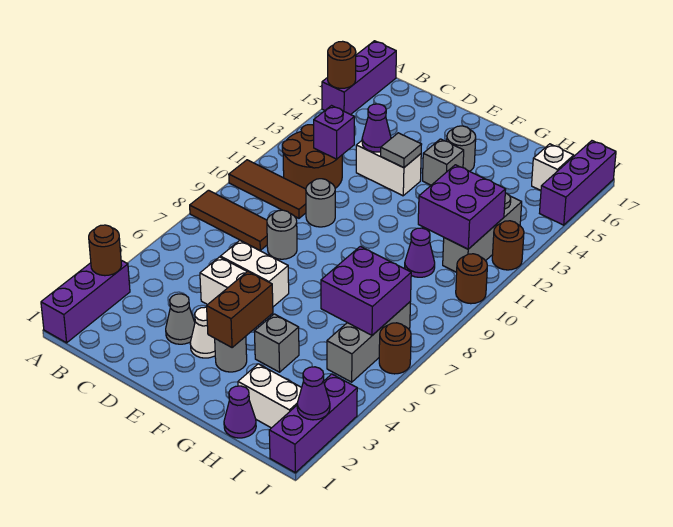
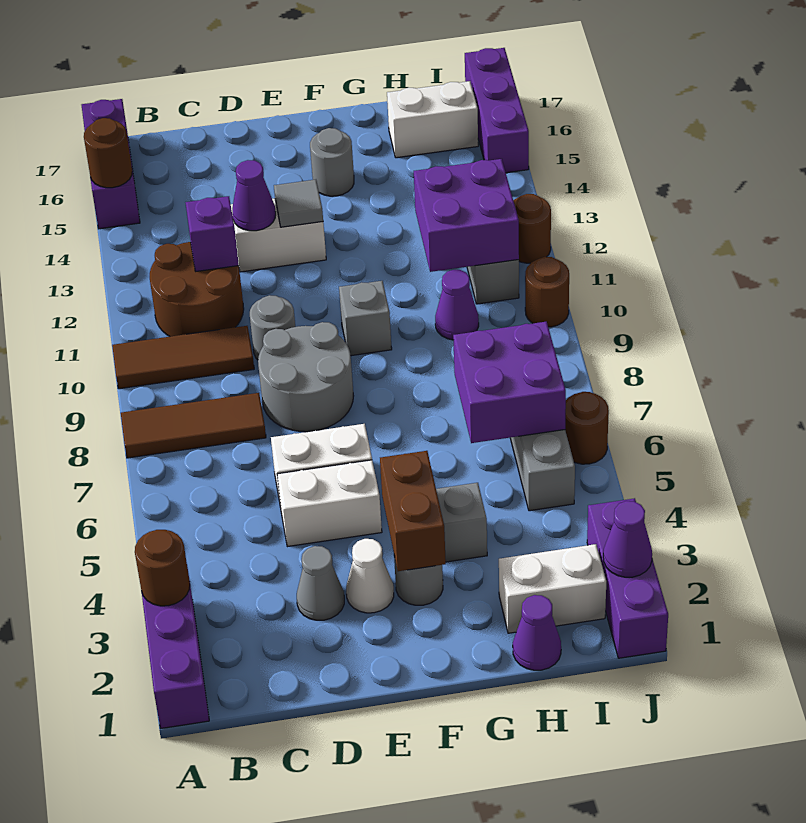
grey round brick D8 level 1 -> grey round brick D8:E9 level 1
grey brick F14 level 1 -> grey brick F10 level 1
white brick I16 level 1 -> white brick H16:I16 level 1

